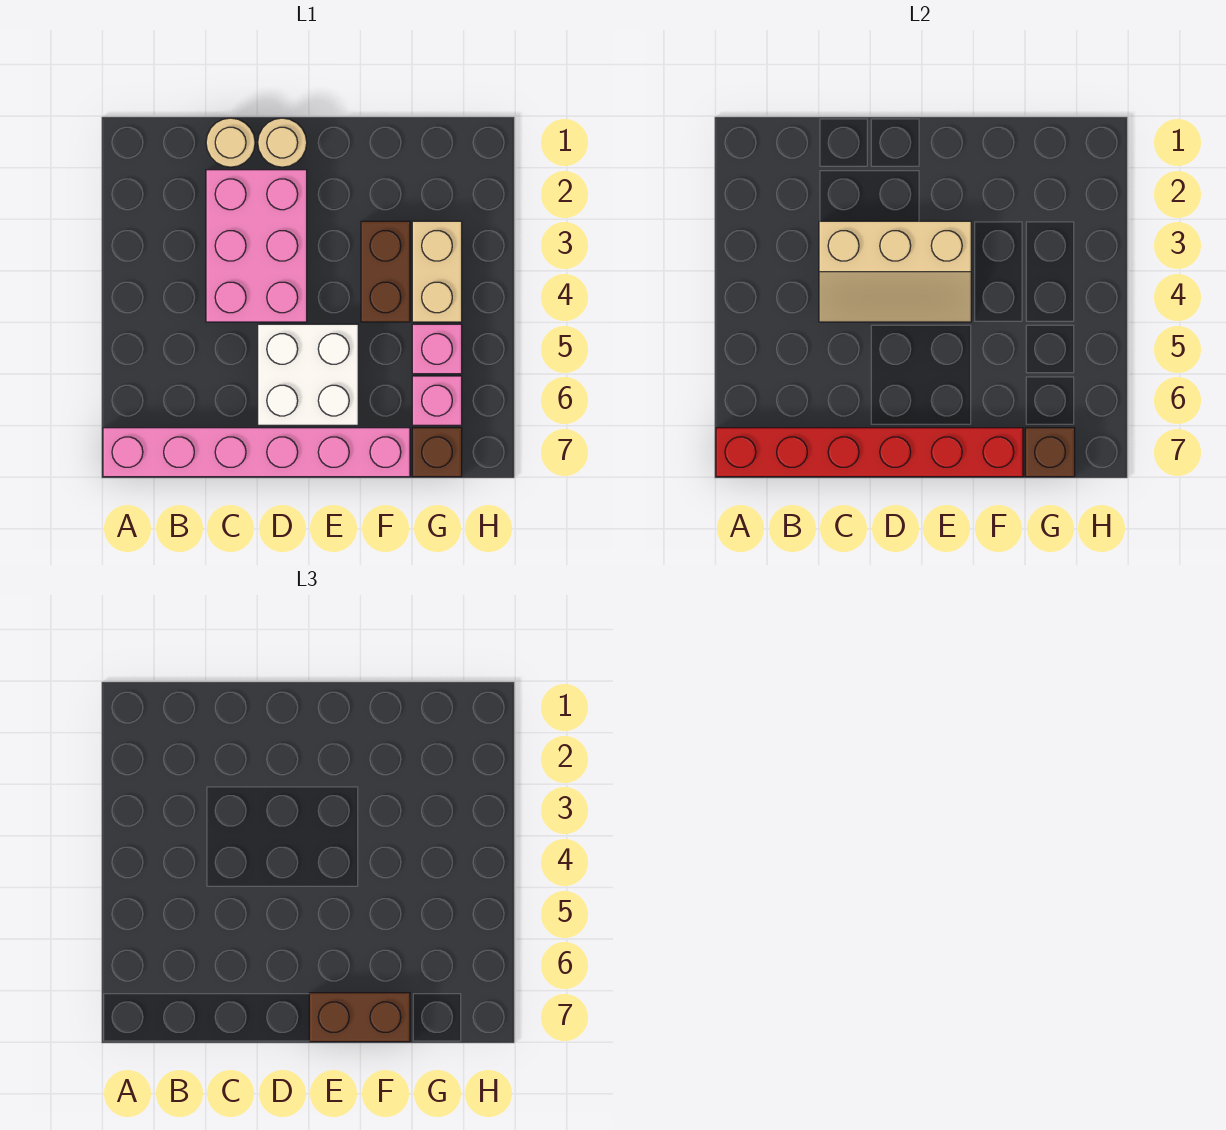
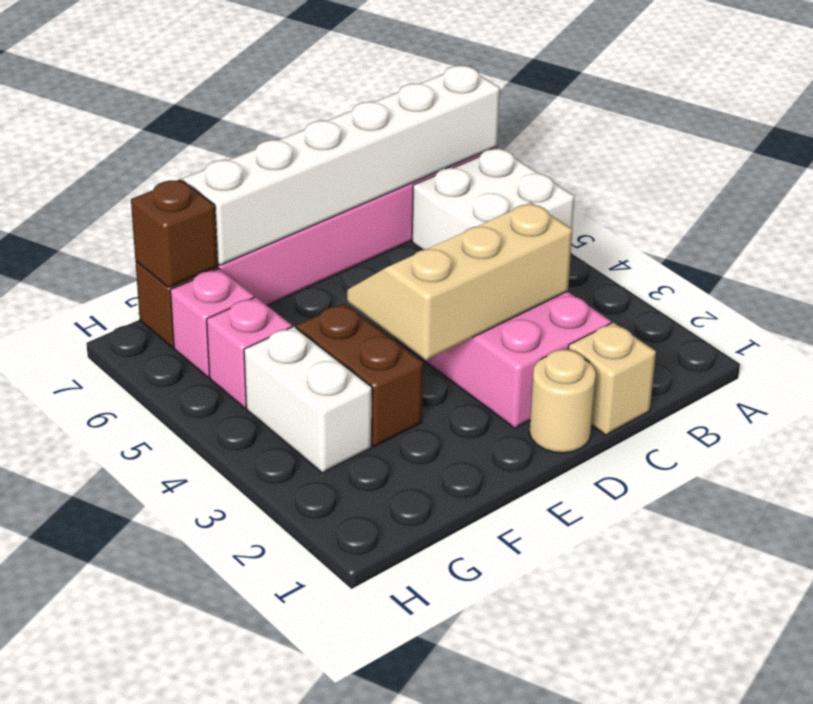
red brick A7:F7 level 2 -> white brick A7:F7 level 2
tan round brick C1 level 1 -> tan brick C1 level 1
white brick D5:E6 level 1 -> white brick A5:B6 level 1
brown brick E7:F7 level 3 -> none
tan brick G3:G4 level 1 -> white brick G3:G4 level 1

